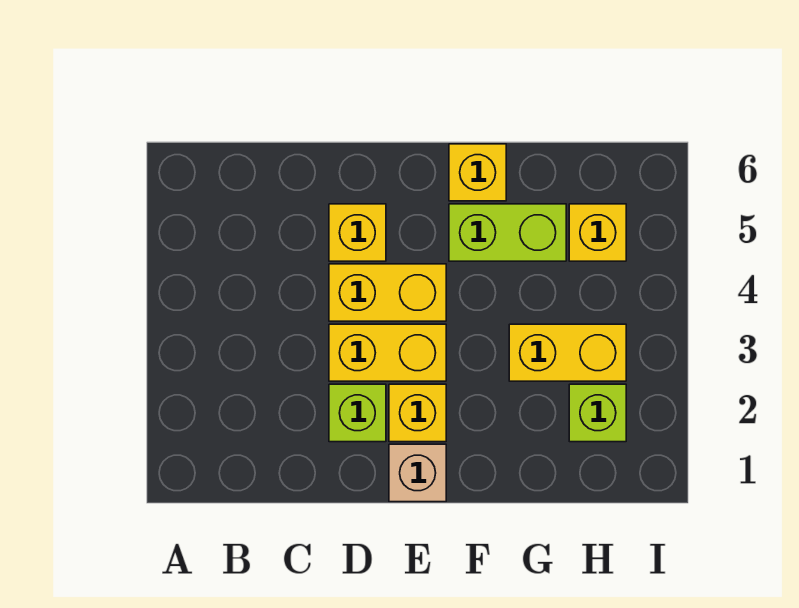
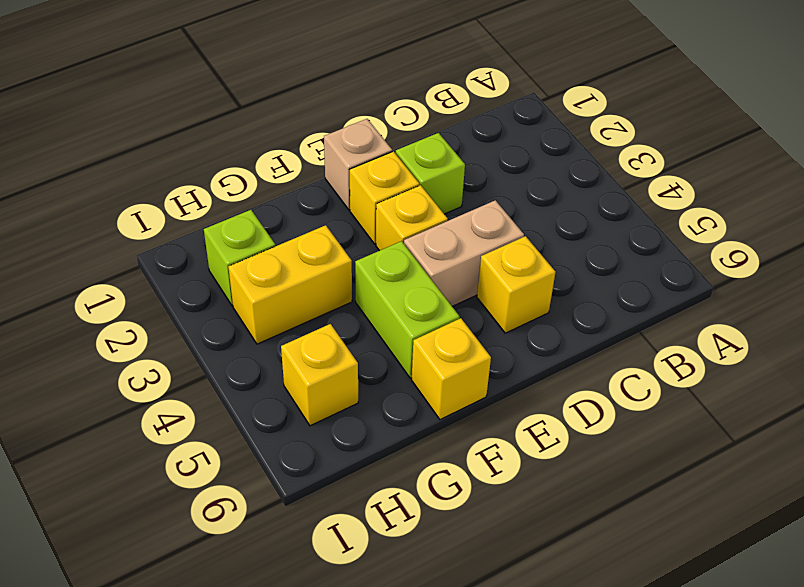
yellow brick D3:E3 level 1 -> yellow brick E3 level 1
yellow brick D4:E4 level 1 -> tan brick D4:E4 level 1
lime brick F5:G5 level 1 -> lime brick F4:F5 level 1

